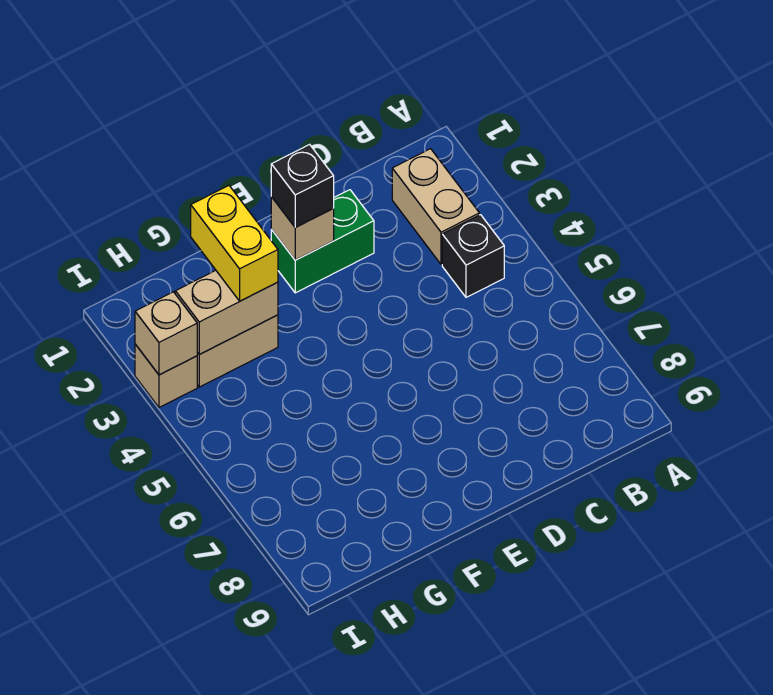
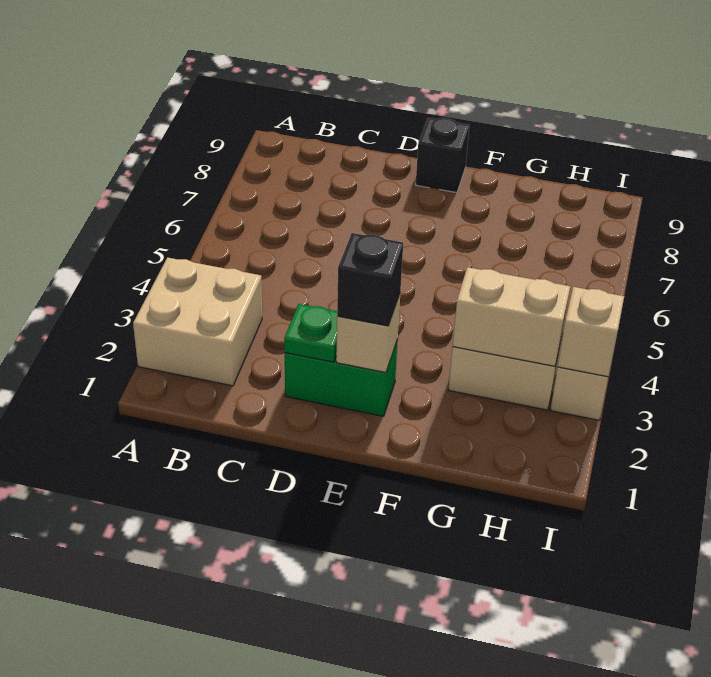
tan brick B2:B3 level 1 -> tan brick A2:B3 level 1
black brick B4 level 1 -> black brick E9 level 1
none -> green plate D2 level 2
yellow brick G2:G3 level 3 -> none

